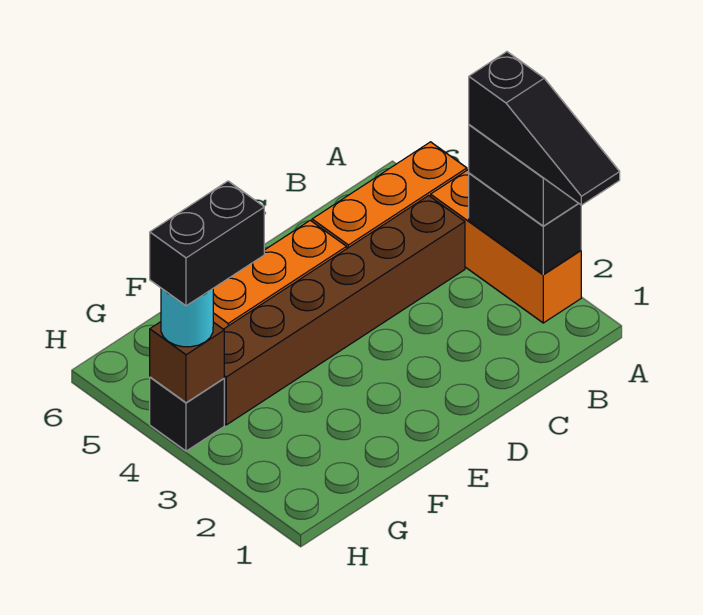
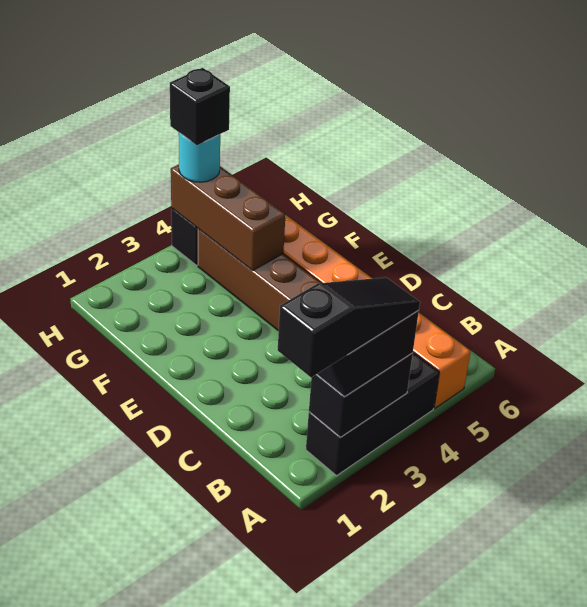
black slope A1:A3 level 4 top 3 -> black slope A1:A3 level 4 top 1
orange brick A2:A4 level 1 -> black brick A2:A4 level 1
black brick G4:H4 level 4 -> black brick H4 level 4
brown brick H4 level 2 -> brown brick F4:H4 level 2

